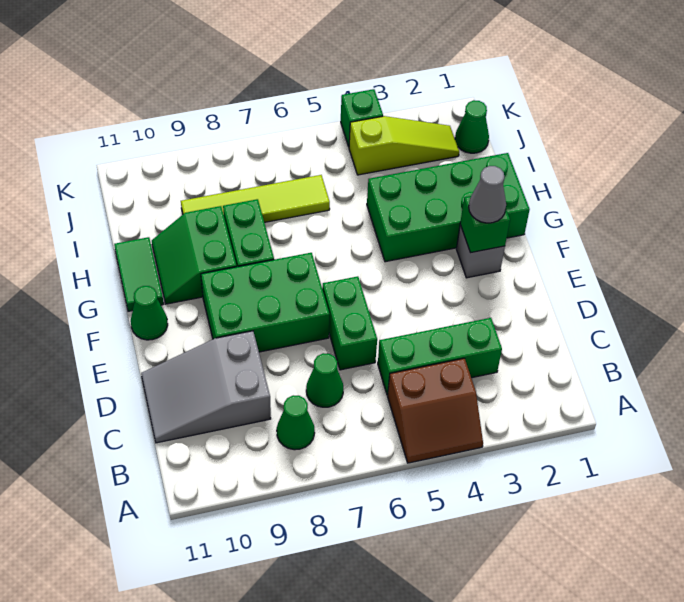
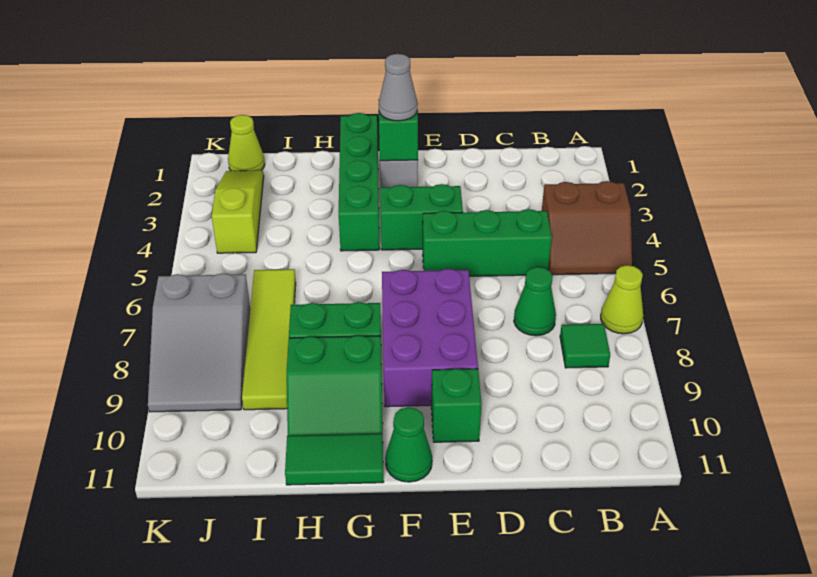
brown slope A4:B5 level 1 top B -> brown slope A4:B5 level 1 top 4
none -> lime cone A7 level 1
green cone B8 level 1 -> green tile B8 level 1
green brick C3:C5 level 1 -> green brick C5:E5 level 1
grey slope C9:D11 level 1 top 9 -> grey slope J7:K9 level 1 top 7
green brick D6:E6 level 1 -> green brick E4:F4 level 1
green brick E7:F9 level 1 -> purple brick E7:F9 level 1
green brick G1:H4 level 1 -> green brick G1:G4 level 1
green cone J1 level 1 -> lime cone J1 level 1
green brick K4 level 1 -> green brick E10 level 1

